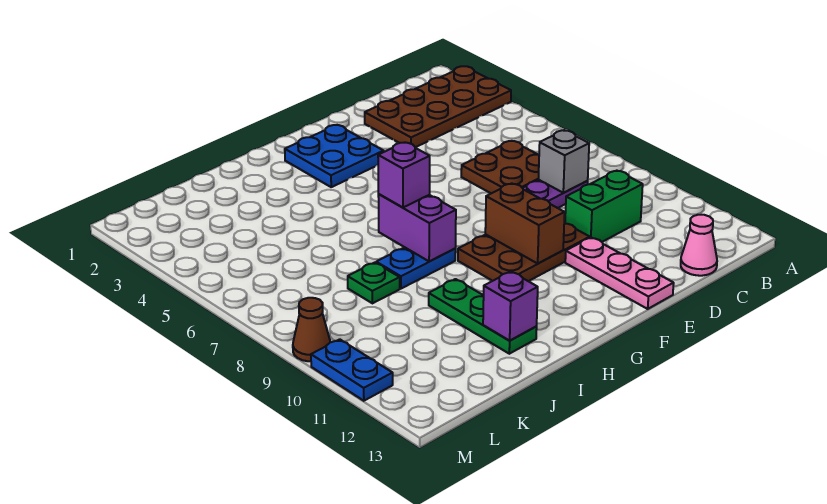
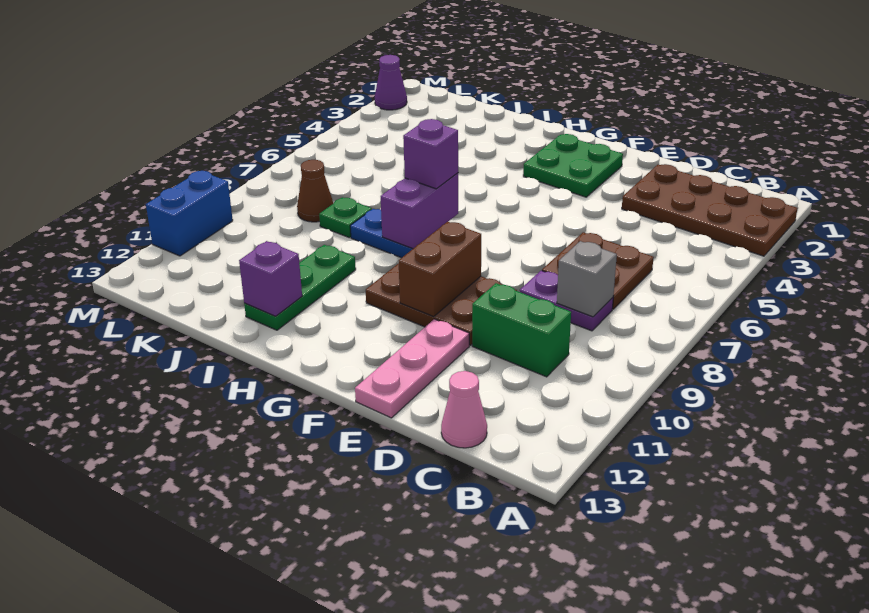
blue plate F2:G3 level 1 -> green plate F2:G3 level 1
none -> purple cone M2 level 1
brown cone M9 level 1 -> brown cone K8 level 1
blue plate M10:M11 level 1 -> blue brick M10:M11 level 1

